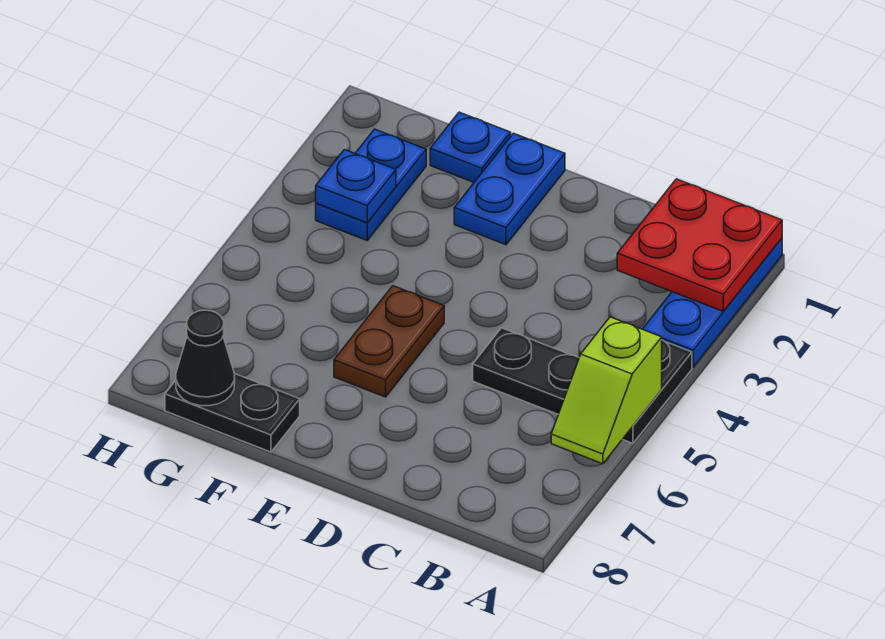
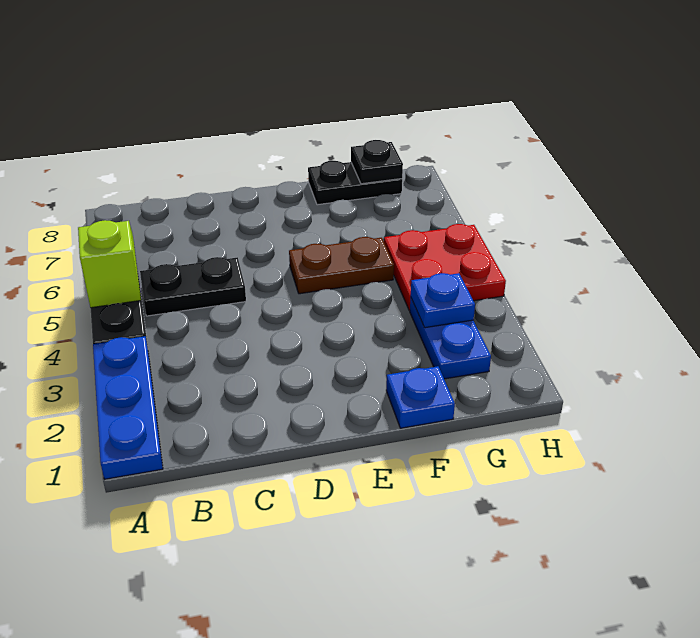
red plate A1:B2 level 2 -> red plate G4:H5 level 1
blue plate E1:E2 level 1 -> none
brown plate E5:E6 level 1 -> brown plate E5:F5 level 1
black cone G8 level 2 -> black plate G8 level 2

